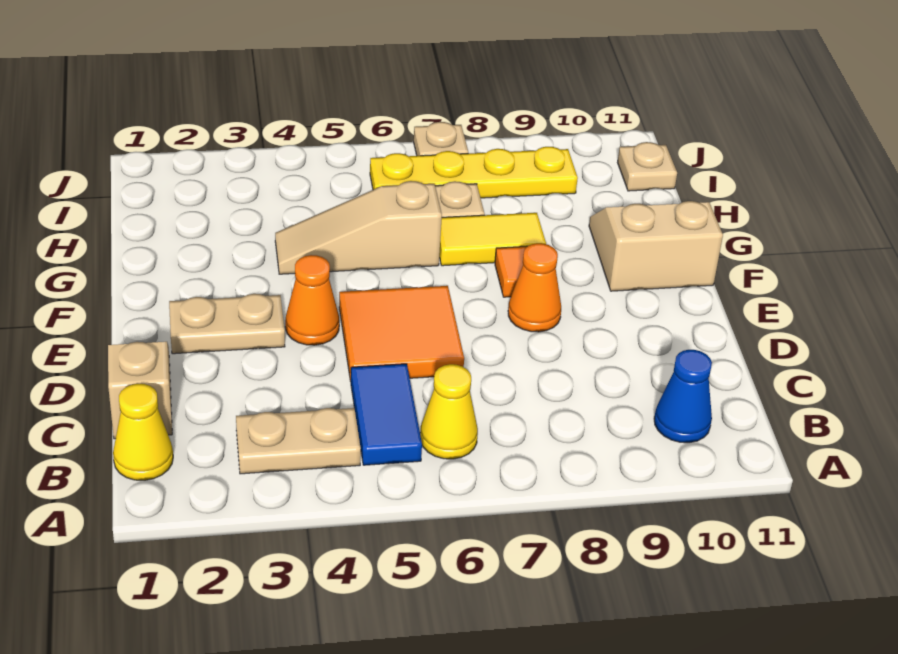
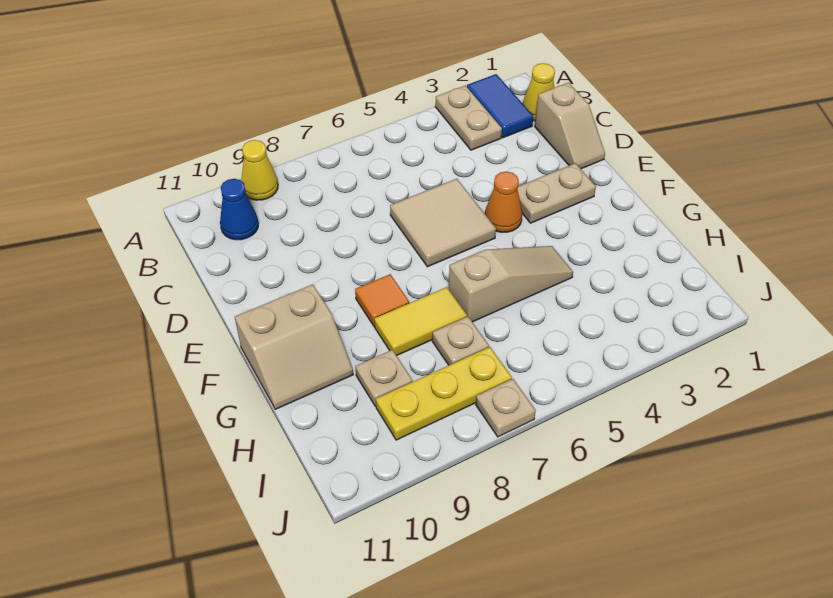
tan plate B3:B4 level 1 -> tan plate A3:B3 level 1
blue tile B5:C5 level 1 -> blue tile A2:B2 level 1
yellow cone B6 level 1 -> yellow cone A9 level 1
orange tile D5:E6 level 1 -> tan tile D5:E6 level 1
orange cone E8 level 1 -> none
yellow plate I6:I9 level 1 -> yellow plate I7:I9 level 1
tan plate I11 level 1 -> tan plate H9 level 1

